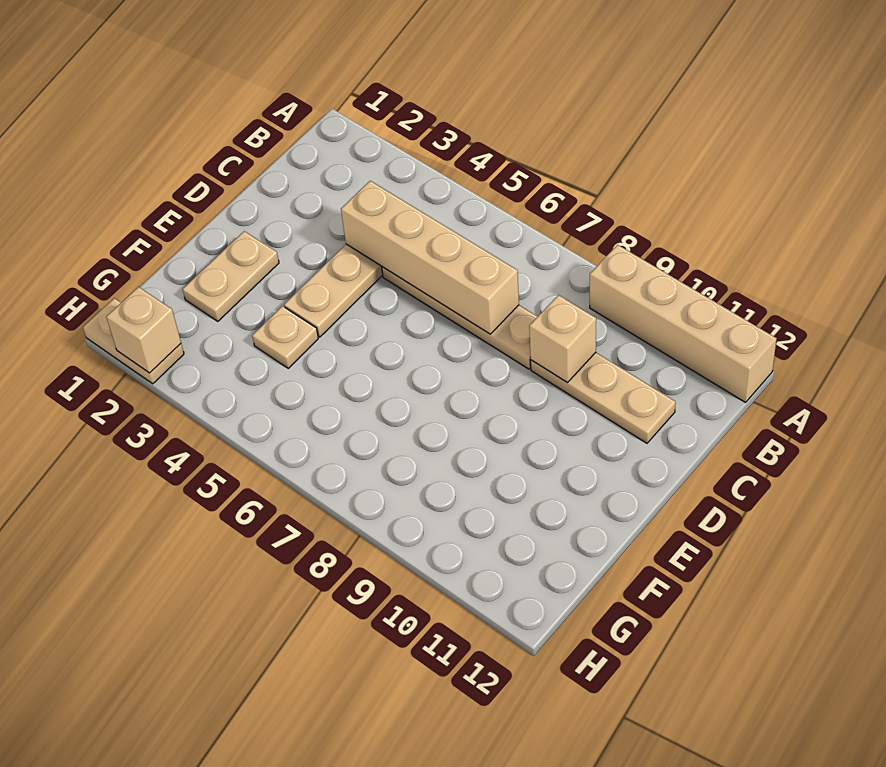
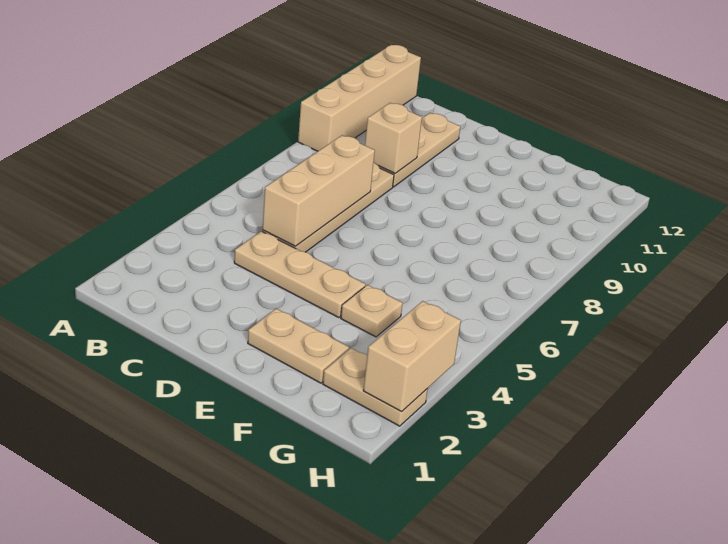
tan brick C4:C7 level 2 -> tan brick C5:C7 level 2
tan plate H1:H2 level 1 -> tan plate G2:H2 level 1
tan brick H2 level 2 -> tan brick H2:H3 level 2

